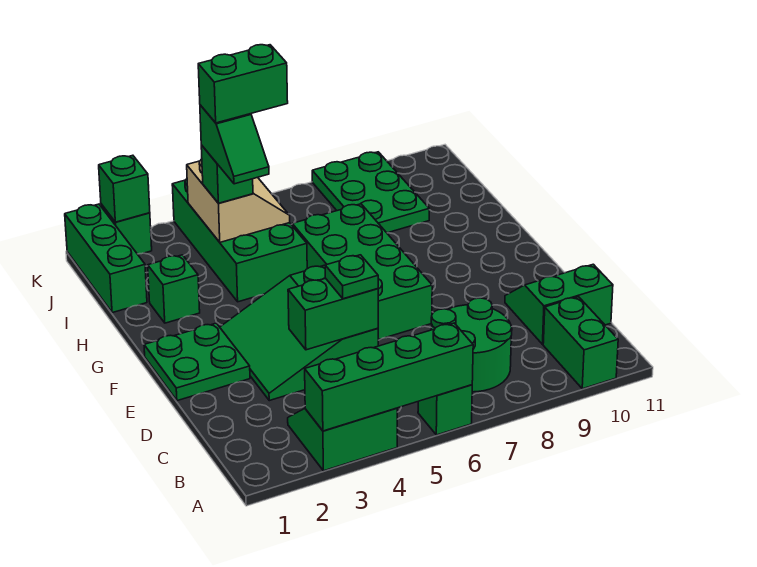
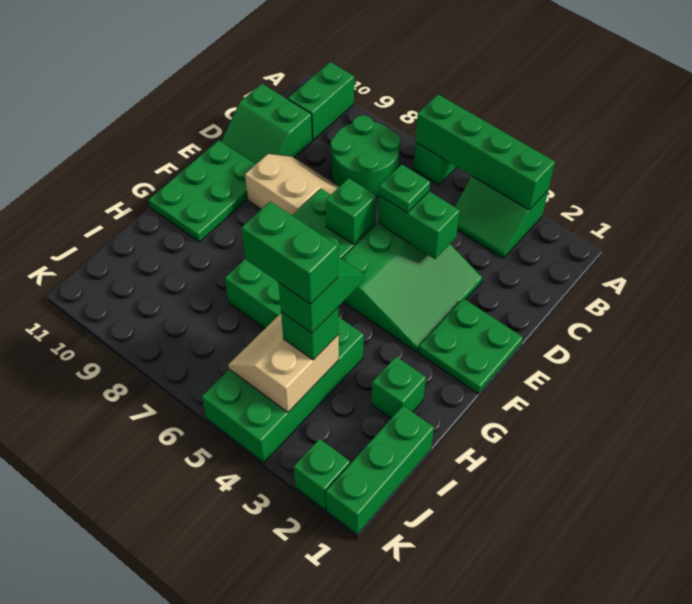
none -> tan slope D8:E9 level 1 top E
green plate I8:K9 level 1 -> green plate E10:G11 level 1
green brick K2 level 2 -> green brick E6 level 2

